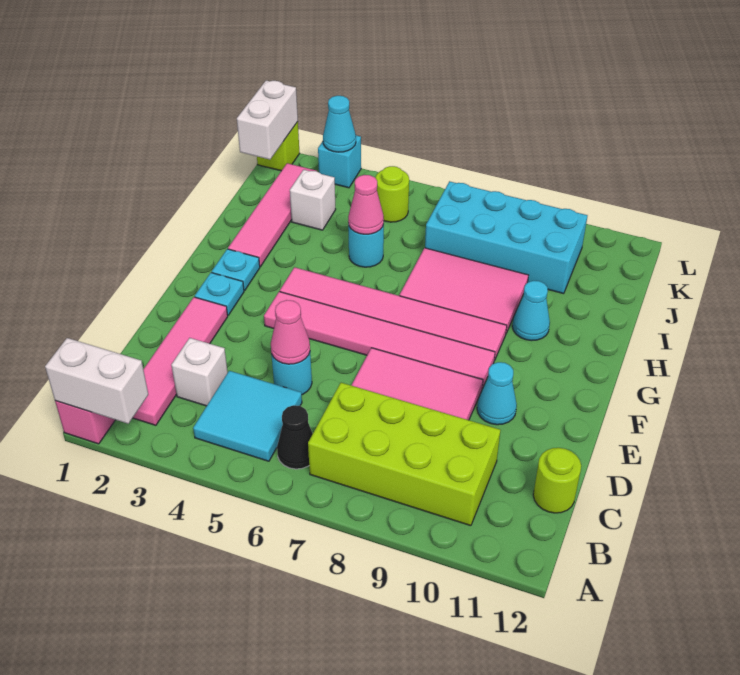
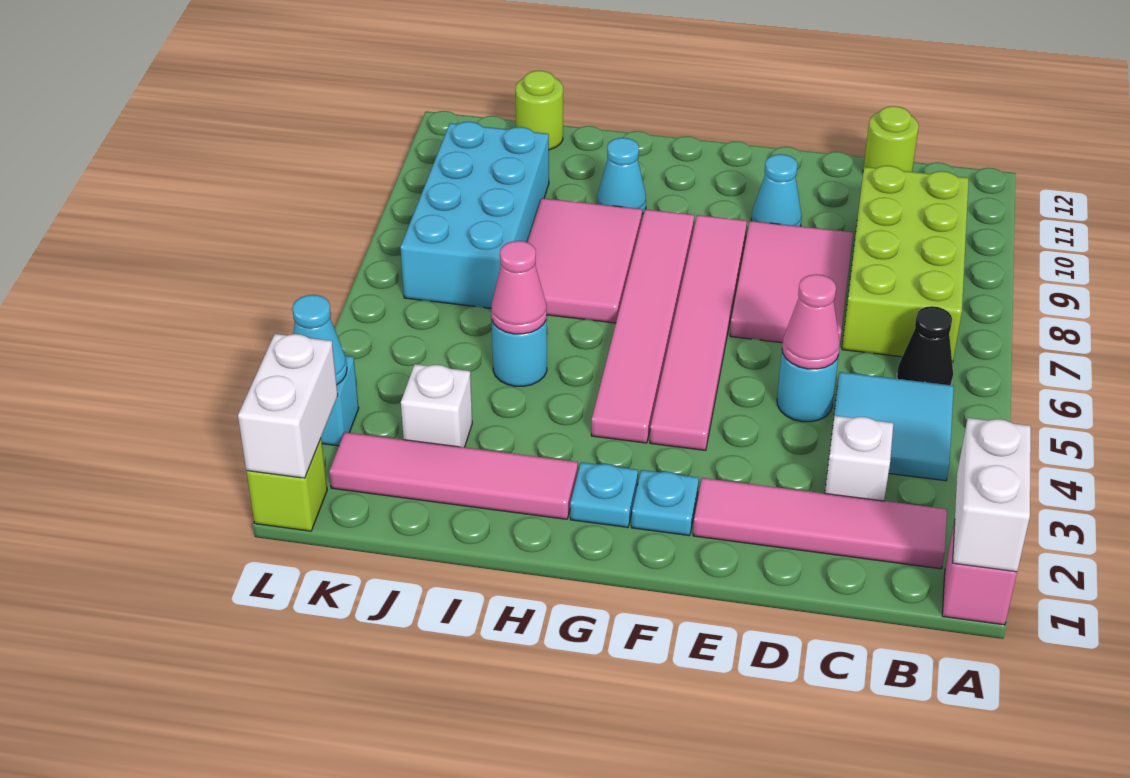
white brick K1:L1 level 2 -> white brick L1:L2 level 2
lime round brick K5 level 1 -> lime round brick J12 level 1

